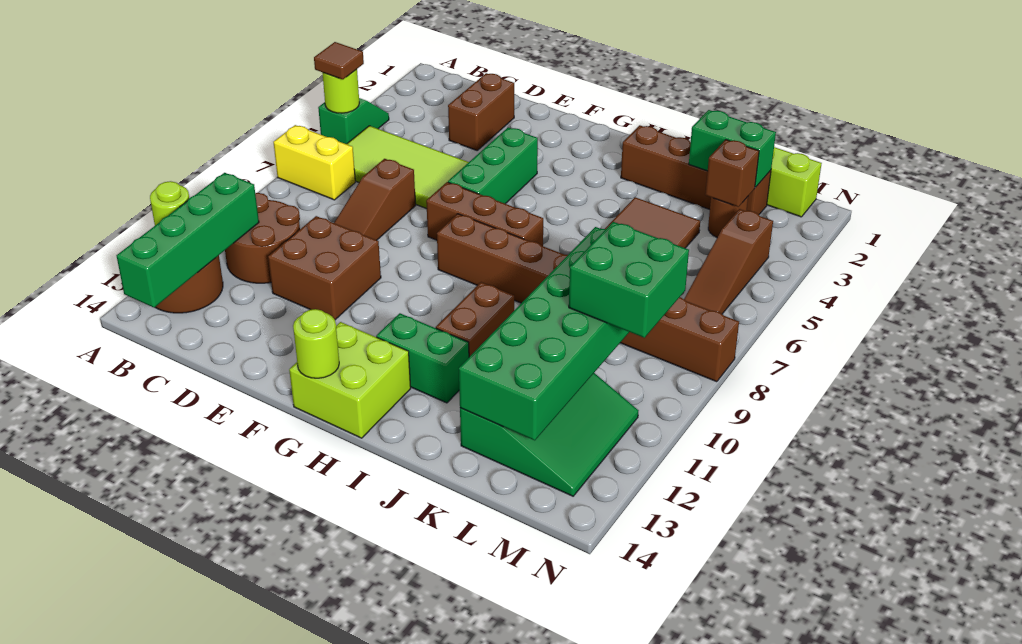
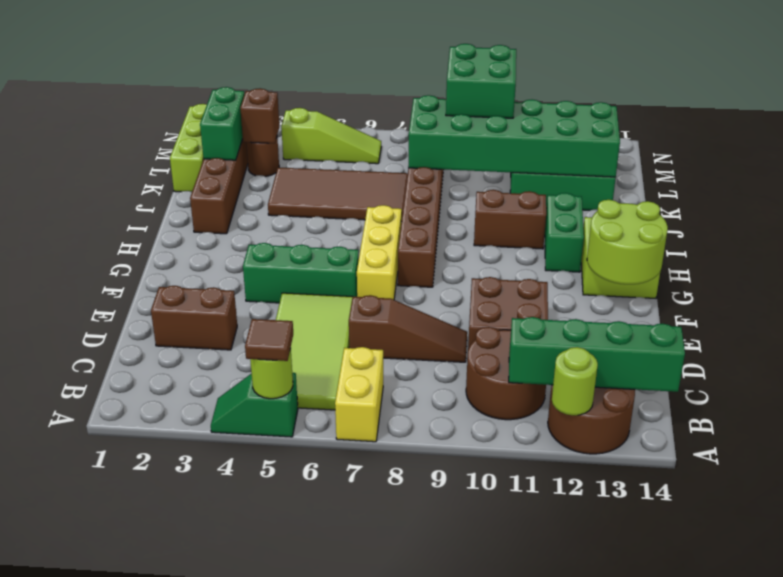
brown brick F7:H7 level 1 -> yellow brick F7:H7 level 1
lime round brick G14 level 2 -> lime round brick F13:G14 level 2
brown slope M4:M6 level 1 top 4 -> lime slope M4:M6 level 1 top 4

